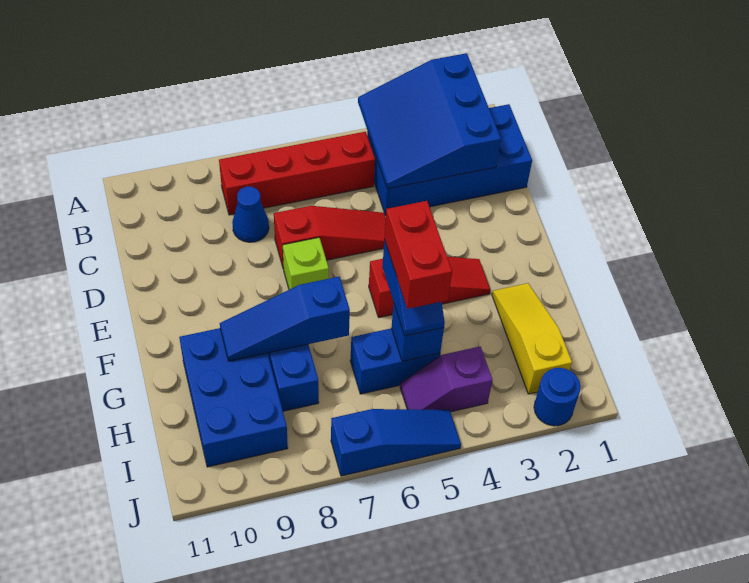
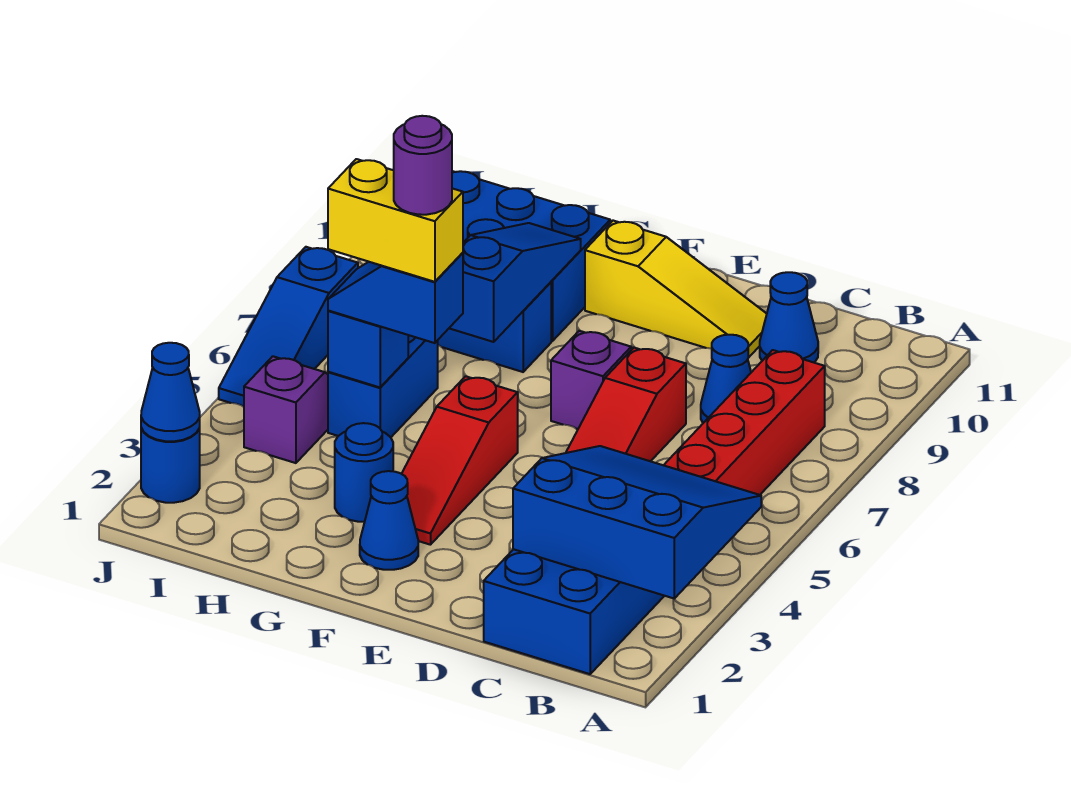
none -> blue cone C10 level 1
lime brick E7 level 1 -> purple brick E7 level 1
none -> blue cone F2 level 1
yellow slope G2:I2 level 1 top I -> yellow slope D10:F10 level 1 top F
none -> blue round brick G3 level 1
red brick G5:H5 level 4 -> yellow brick G5:H5 level 4
none -> purple round brick G5 level 5
none -> blue cone J2 level 2

